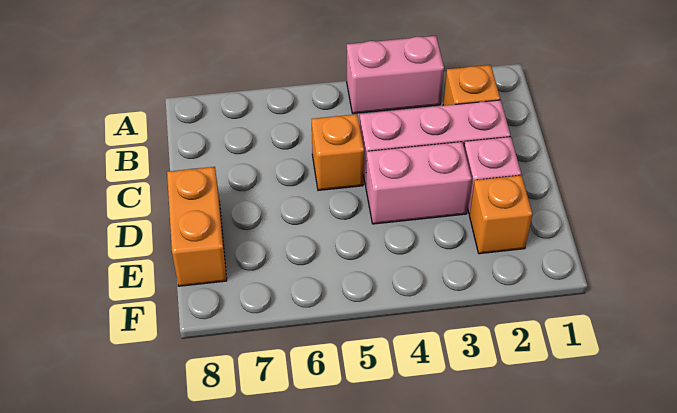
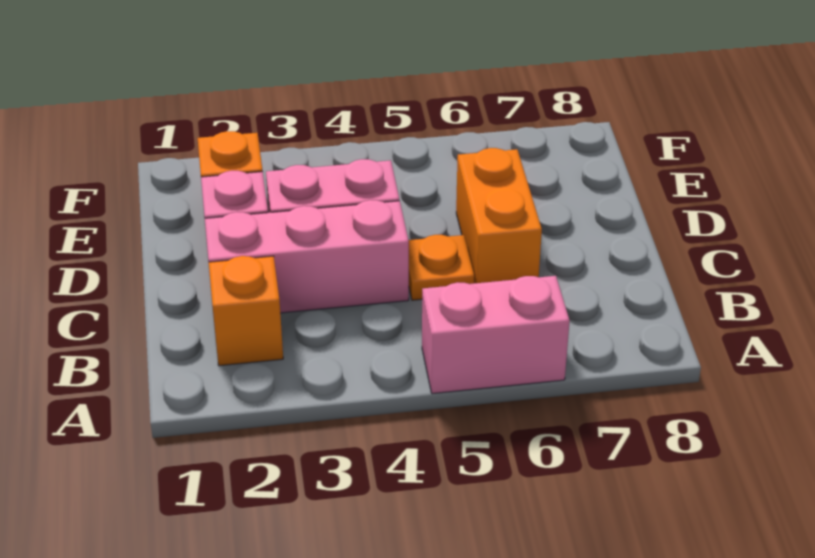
pink brick A3:A4 level 1 -> pink brick A5:A6 level 1
orange brick C5 level 1 -> orange plate C5 level 1
orange brick D8:E8 level 1 -> orange brick C6:D6 level 1

